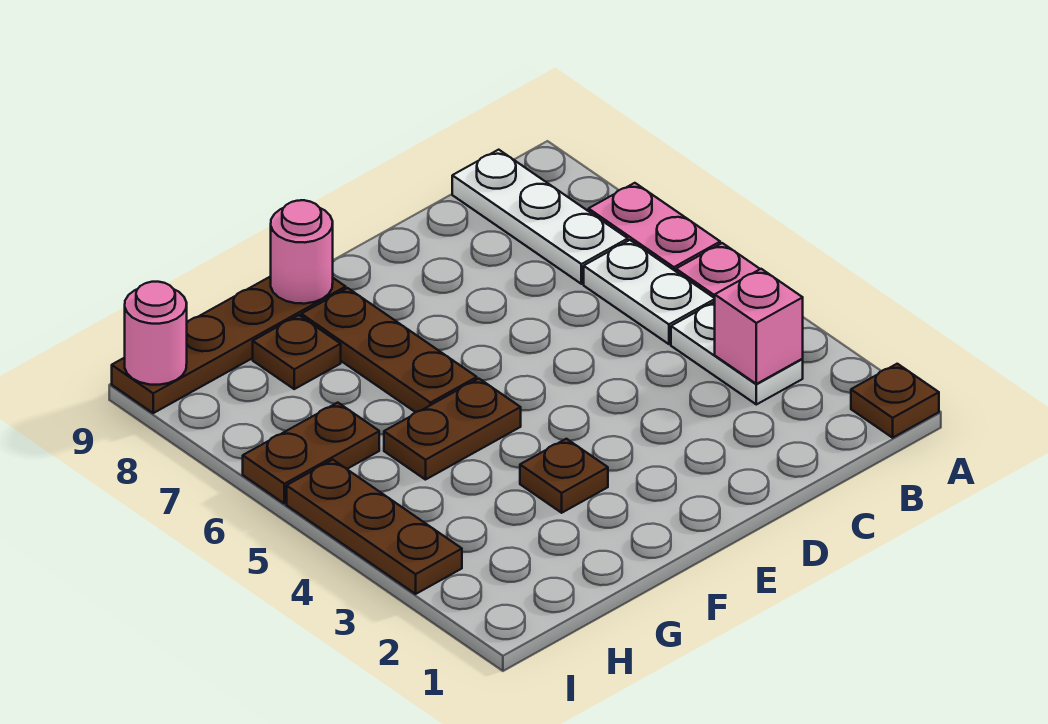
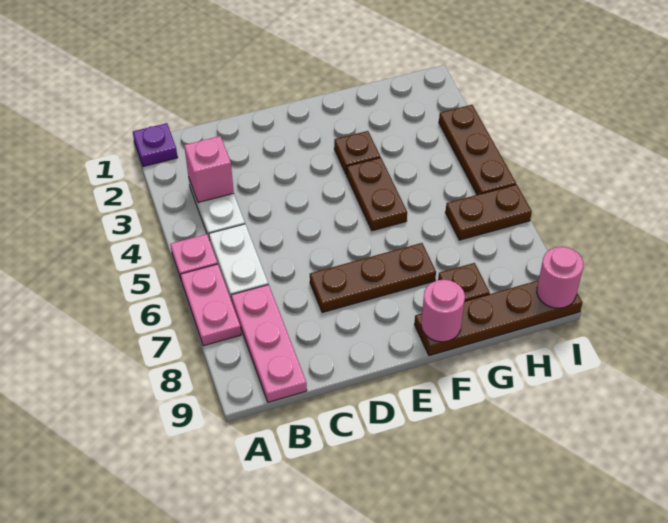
brown plate A1 level 1 -> purple plate A1 level 1
white plate B7:B9 level 1 -> pink plate B7:B9 level 1
brown plate F5:G5 level 1 -> brown plate F4:F5 level 1
brown plate F6:F8 level 1 -> brown plate D7:F7 level 1

